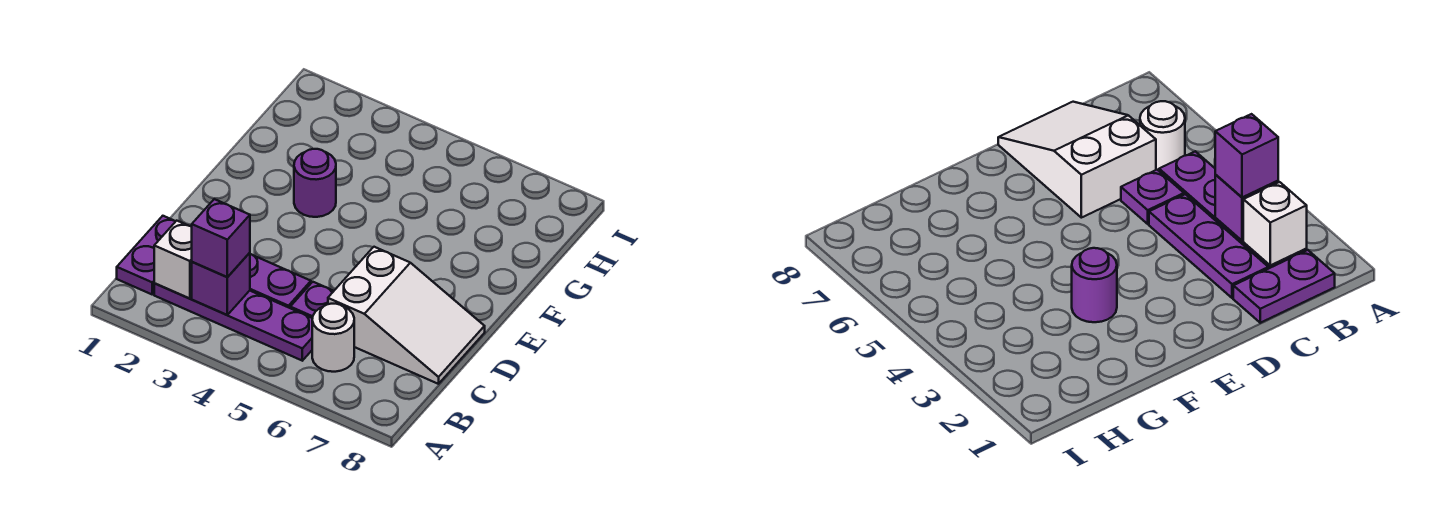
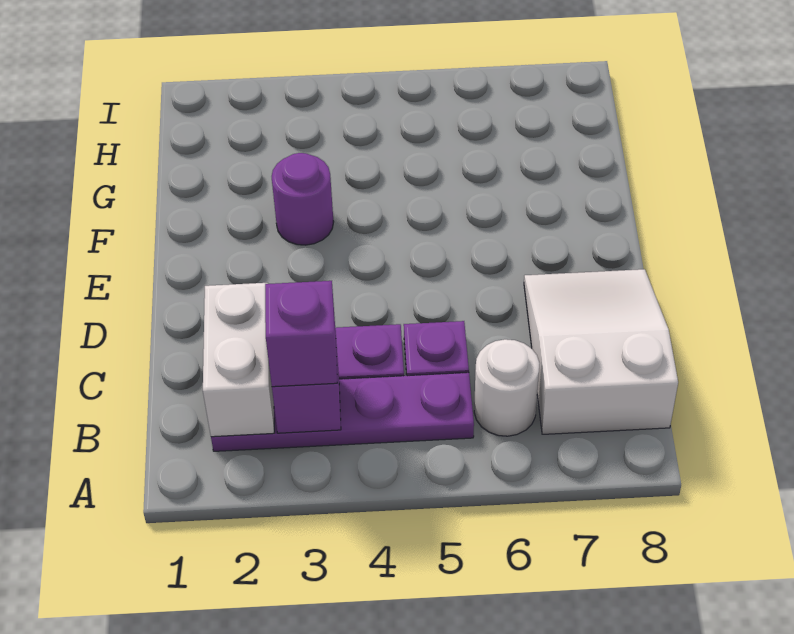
purple plate B1:C1 level 1 -> none
white brick B2 level 2 -> white brick B2:C2 level 2
white slope C6:D8 level 1 top 6 -> white slope B7:D8 level 1 top B

